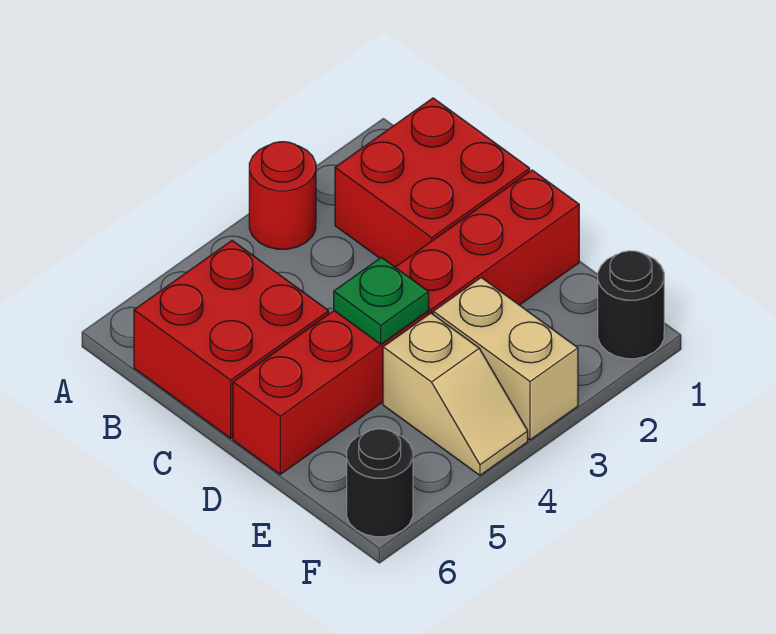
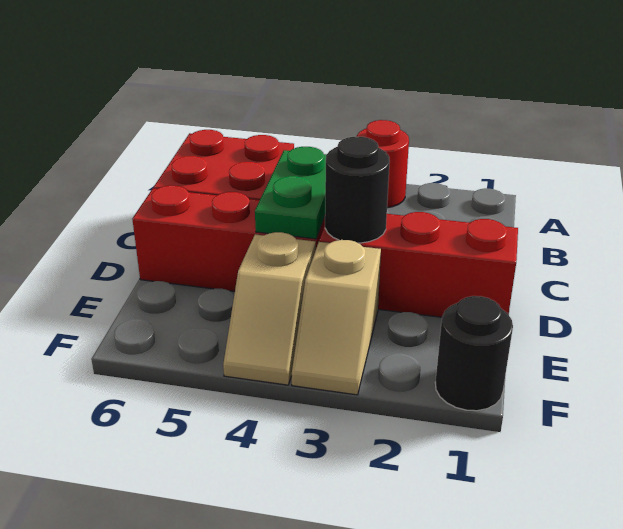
red brick B1:C2 level 1 -> none
green plate D4 level 2 -> green plate C4:D4 level 2
tan brick E3:F3 level 1 -> tan slope E3:F3 level 1 top E
black round brick F6 level 1 -> black round brick D3 level 2

